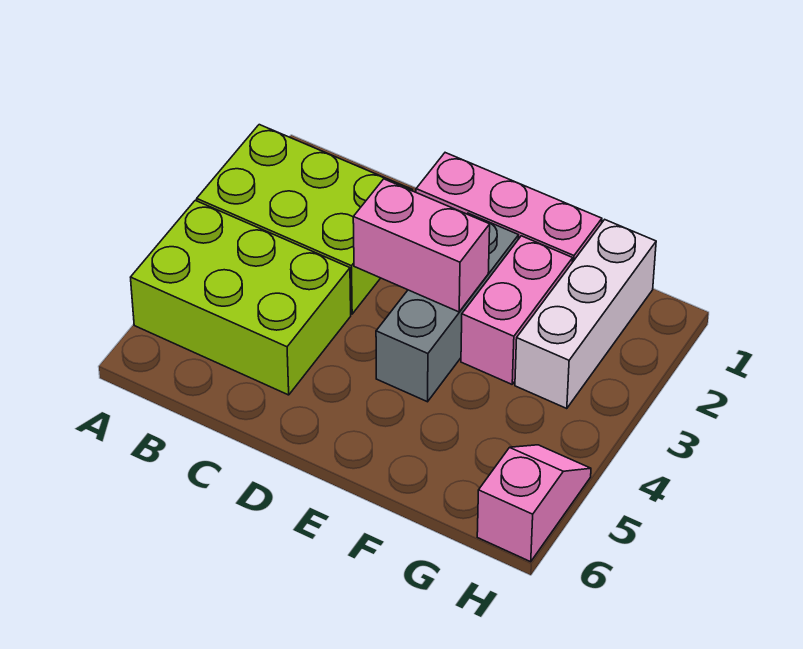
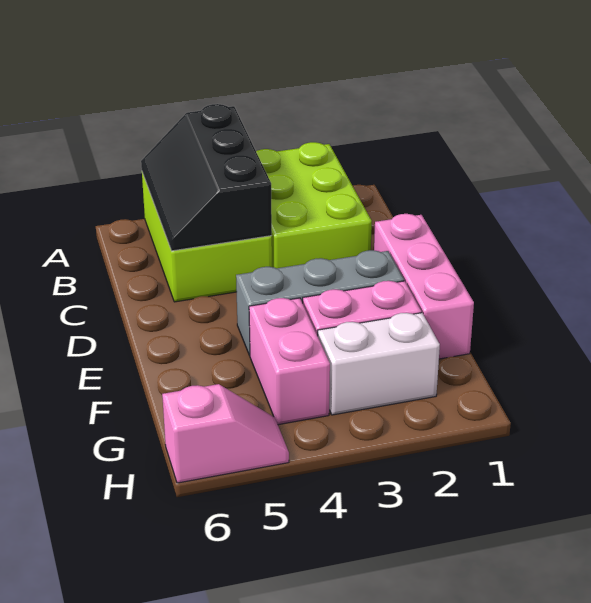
none -> black slope A4:C5 level 2 top 4
pink brick D3:E3 level 2 -> pink brick F4:G4 level 1
white brick G1:G3 level 1 -> white brick G2:G3 level 1

